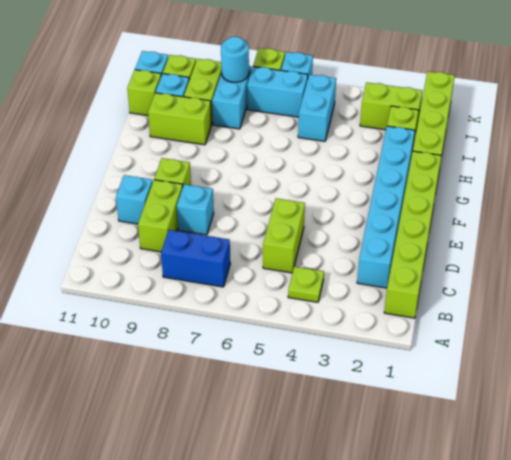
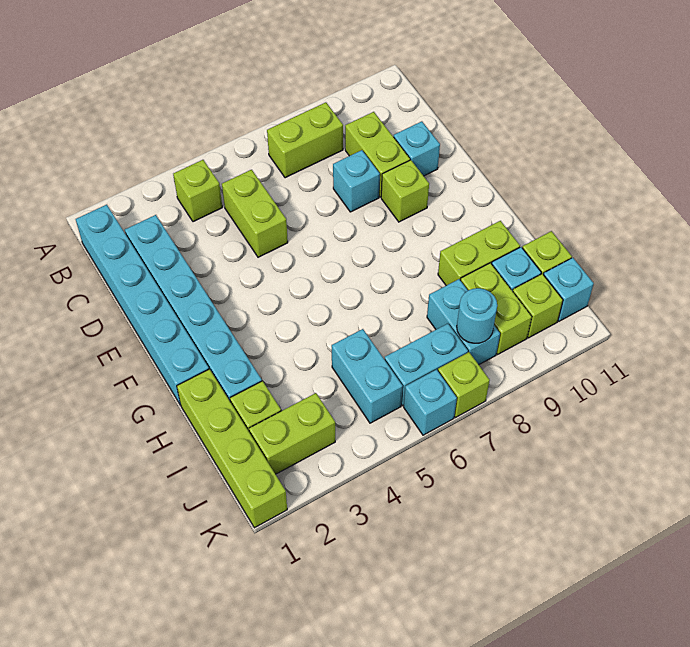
lime brick B1:G1 level 1 -> cyan brick B1:G1 level 1
lime plate B4 level 1 -> lime brick B4 level 1
blue brick B7:B8 level 1 -> lime brick B7:B8 level 1

